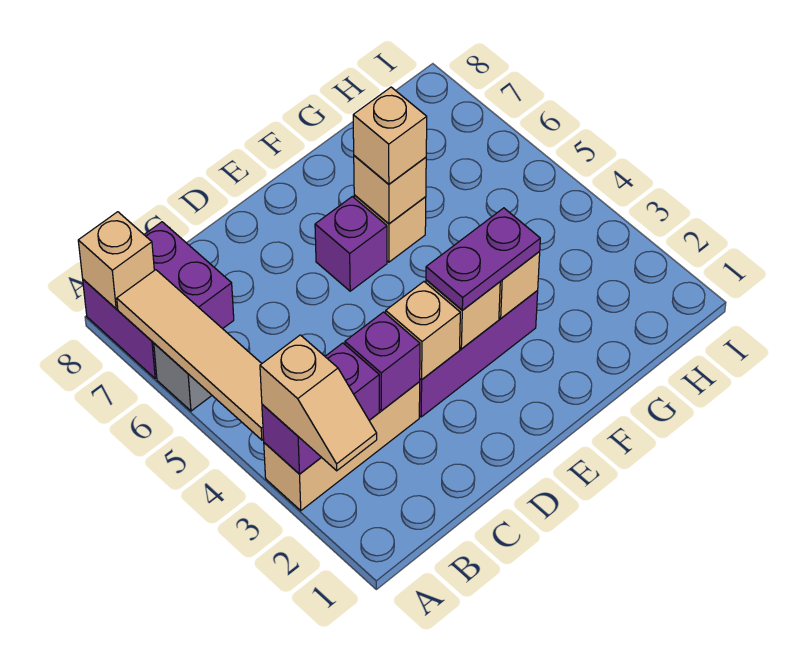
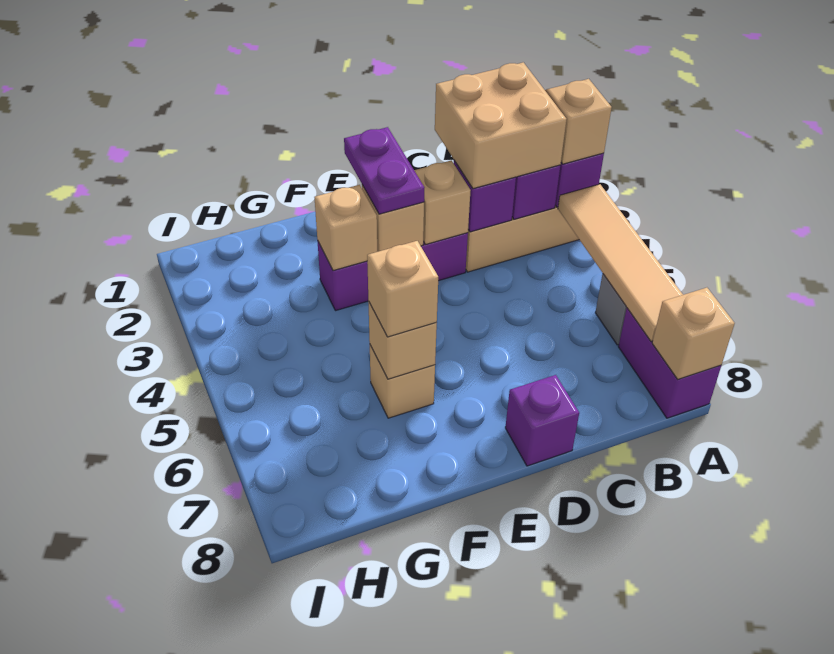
purple brick A7:B8 level 1 -> purple brick A7:A8 level 1
none -> tan brick B2:C3 level 3
purple plate E3:F3 level 3 -> purple plate E2:E3 level 3
purple brick E6 level 1 -> purple brick D8 level 1

